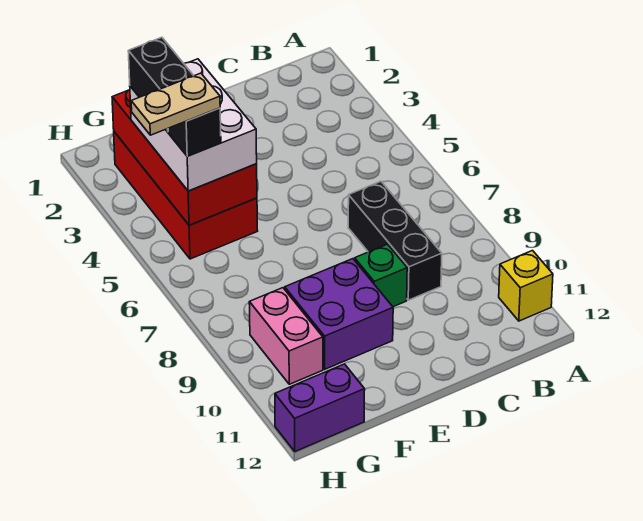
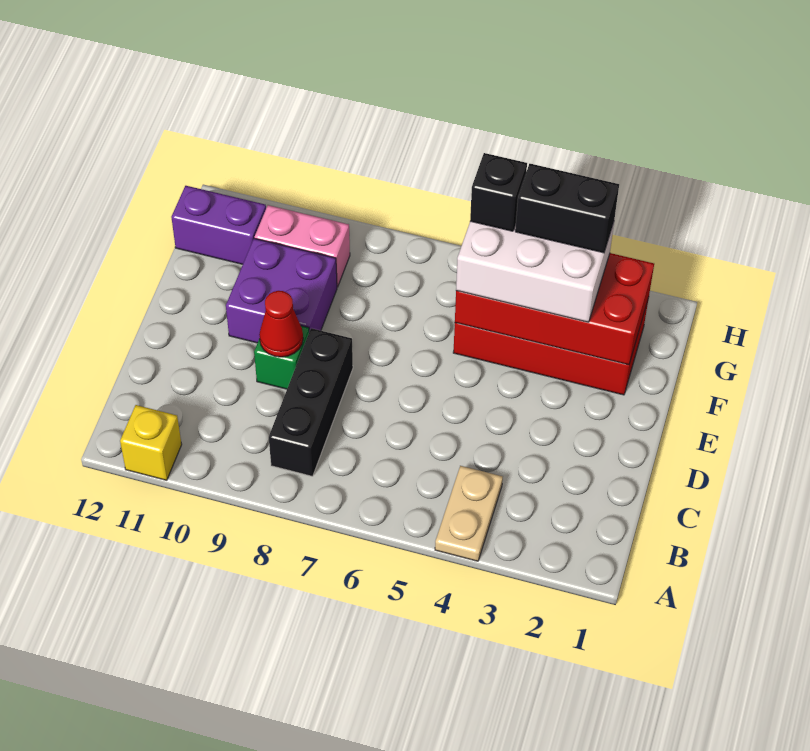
black brick C7:C9 level 1 -> black brick B8:D8 level 1
none -> red cone D9 level 2
tan plate G5:H5 level 5 -> tan plate A4:B4 level 1
purple brick G12:H12 level 1 -> purple brick G11:G12 level 1

